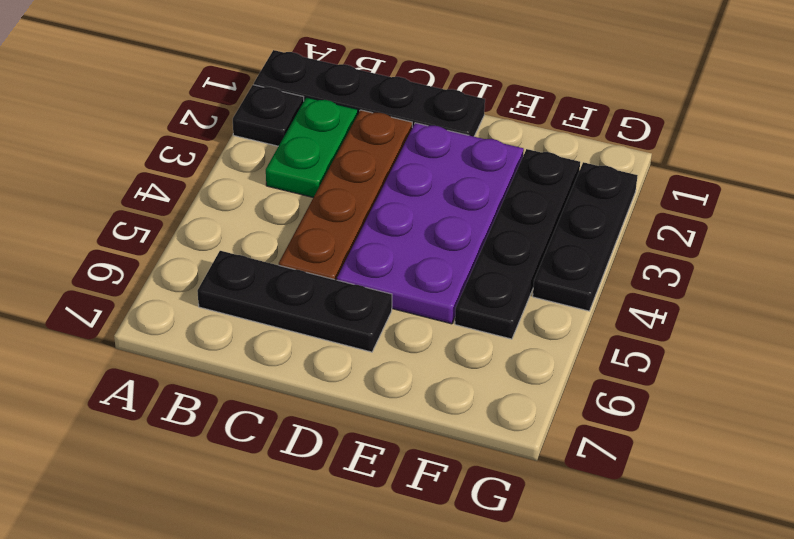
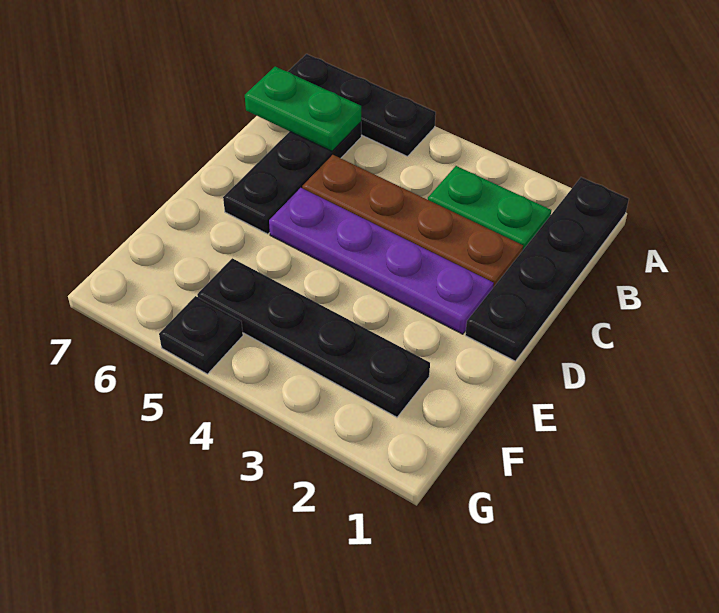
black plate A2 level 1 -> black plate G5 level 1
none -> green plate B6:B7 level 2
purple plate D2:E5 level 1 -> purple plate D2:D5 level 1
black plate G2:G4 level 1 -> black plate A5:A7 level 1

